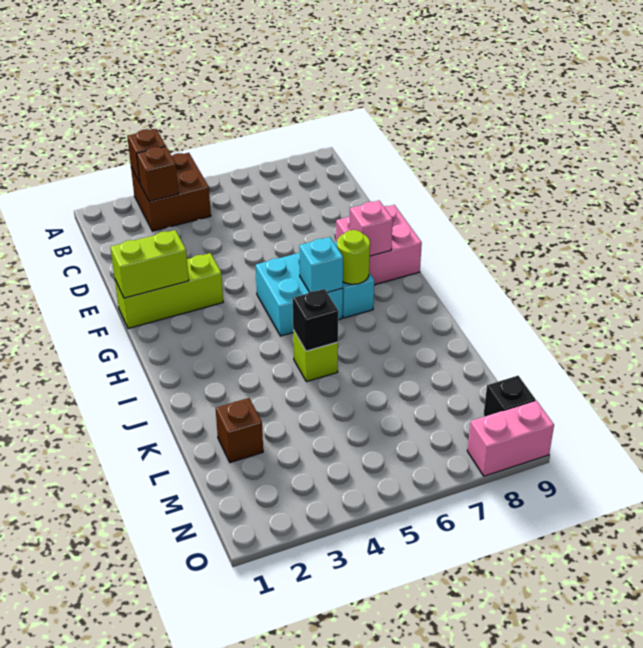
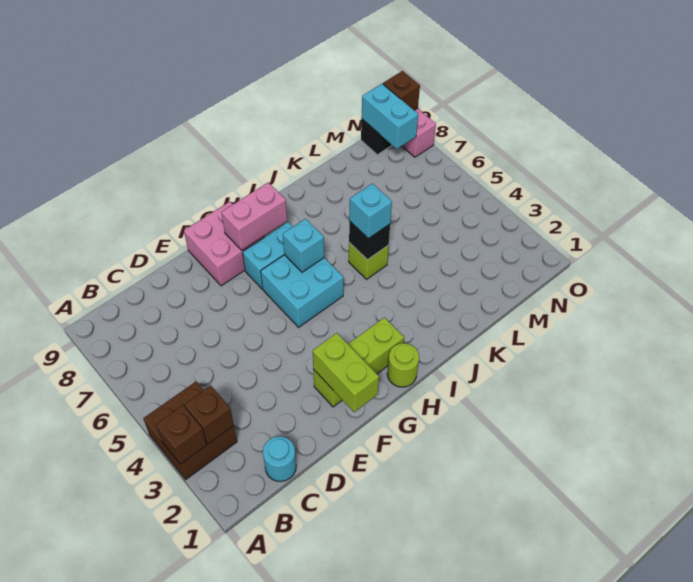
none -> cyan round brick C1 level 1
lime brick F1:F3 level 1 -> lime brick F2:H2 level 1
pink brick G8 level 2 -> pink brick G8:H8 level 2
lime round brick H7 level 2 -> lime round brick H1 level 1
none -> cyan brick J5 level 3
brown brick L2 level 1 -> brown brick O9 level 2
none -> cyan brick N8:N9 level 2

